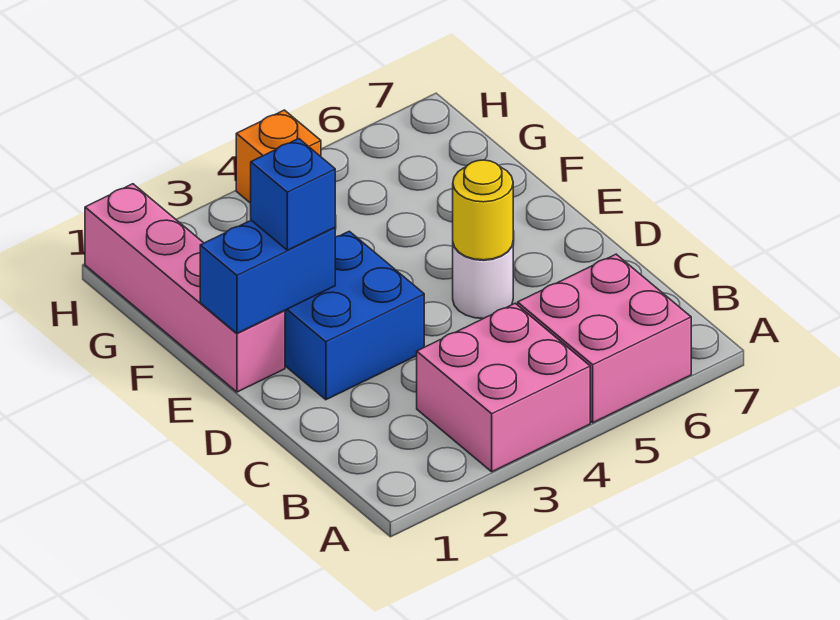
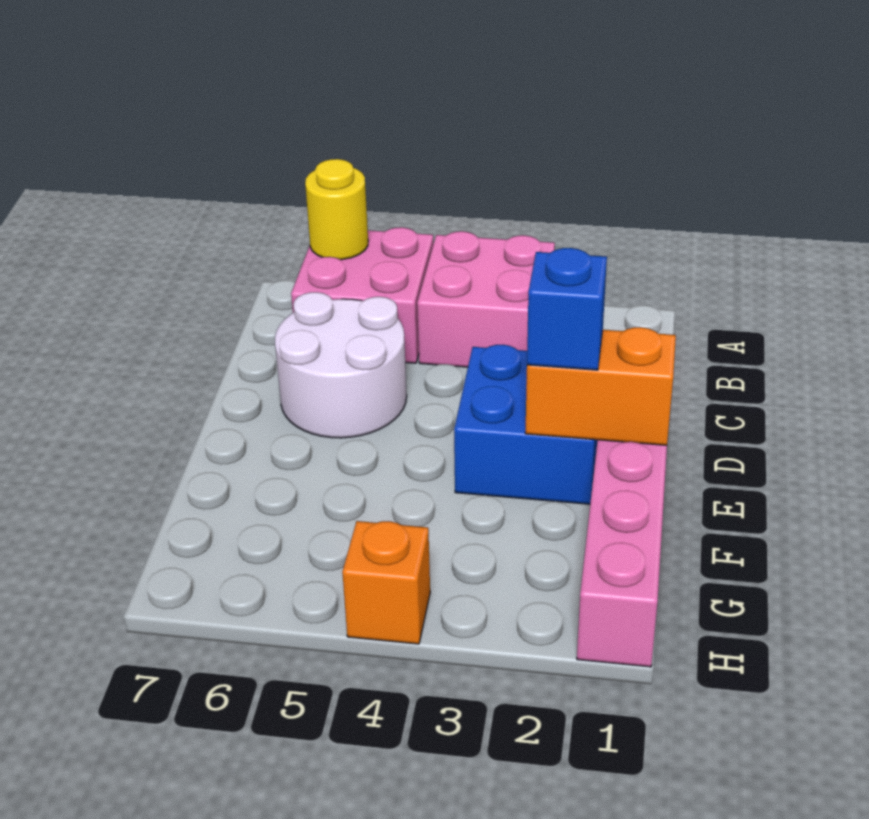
white round brick D5 level 1 -> white round brick C5:D6 level 1
yellow round brick D5 level 2 -> yellow round brick A6 level 2
blue brick E1:E2 level 2 -> orange brick E1:E2 level 2

